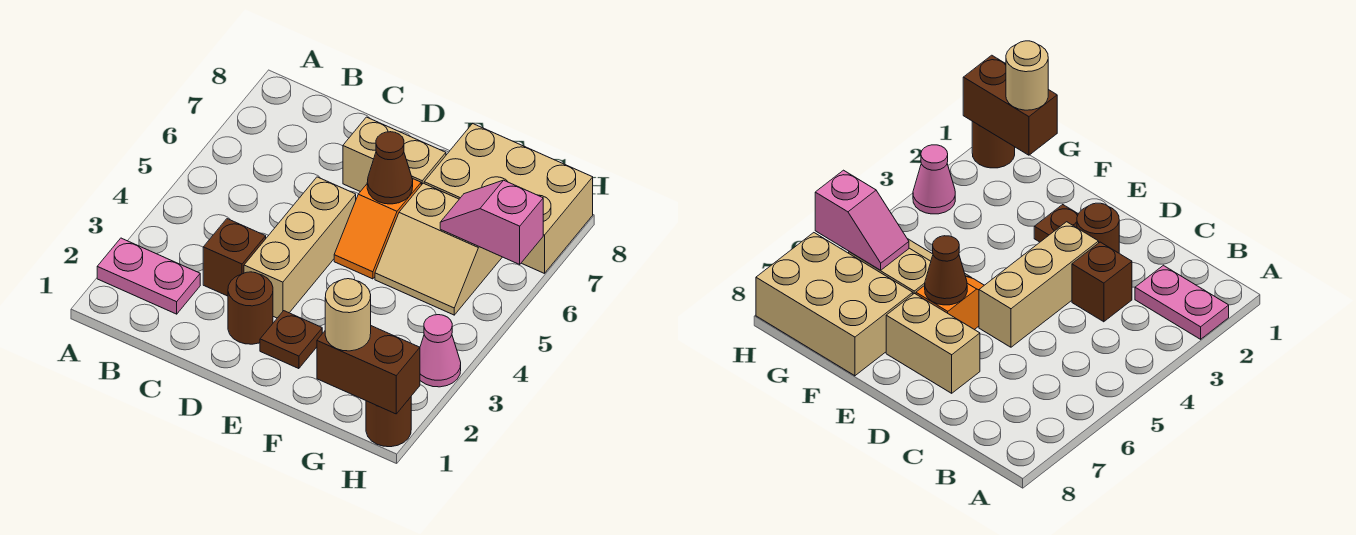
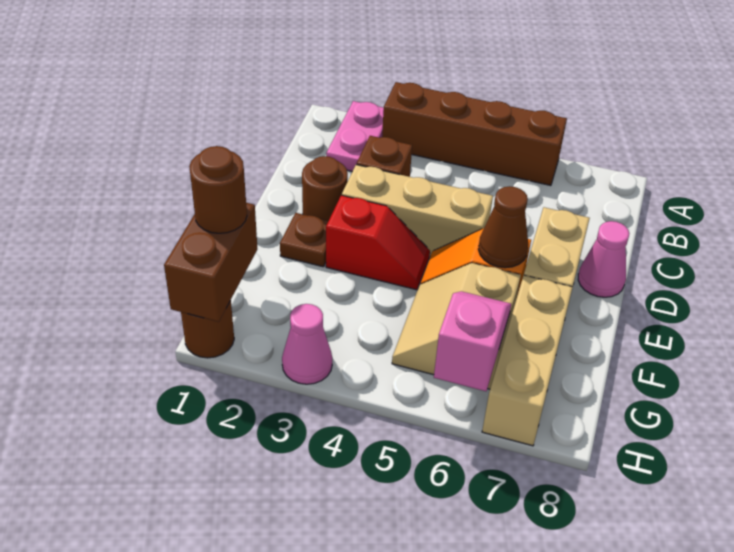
none -> brown brick A3:A6 level 1
none -> pink cone D8 level 1
none -> red slope E3:E4 level 1 top 3
tan brick F7:H8 level 1 -> tan brick F7:H7 level 1
tan round brick G1 level 3 -> brown round brick G1 level 3

